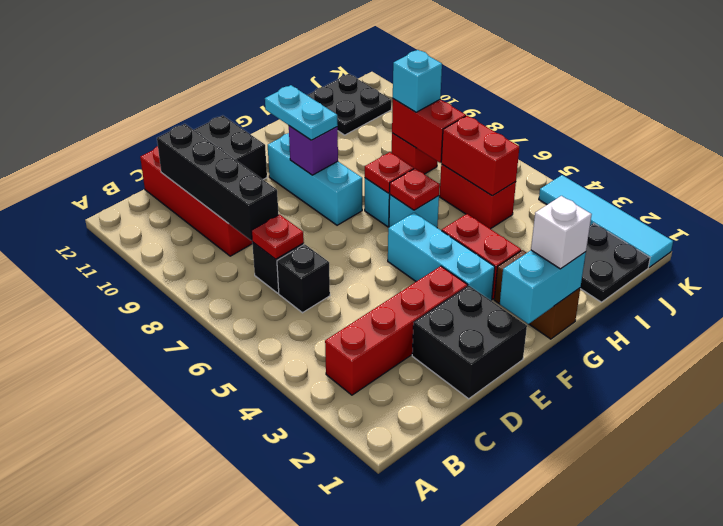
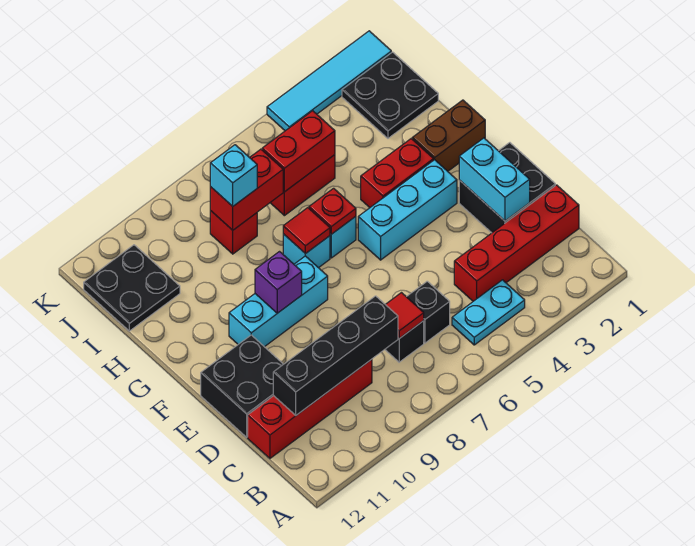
red brick B3:E3 level 1 -> red brick C1:C4 level 1
red plate C7 level 2 -> red tile C7 level 2
cyan brick F1:G1 level 2 -> cyan brick D2:E2 level 2
cyan plate F9:F10 level 3 -> cyan plate B4:B5 level 1
white brick G1 level 3 -> none
red plate G7 level 2 -> red tile G7 level 2

